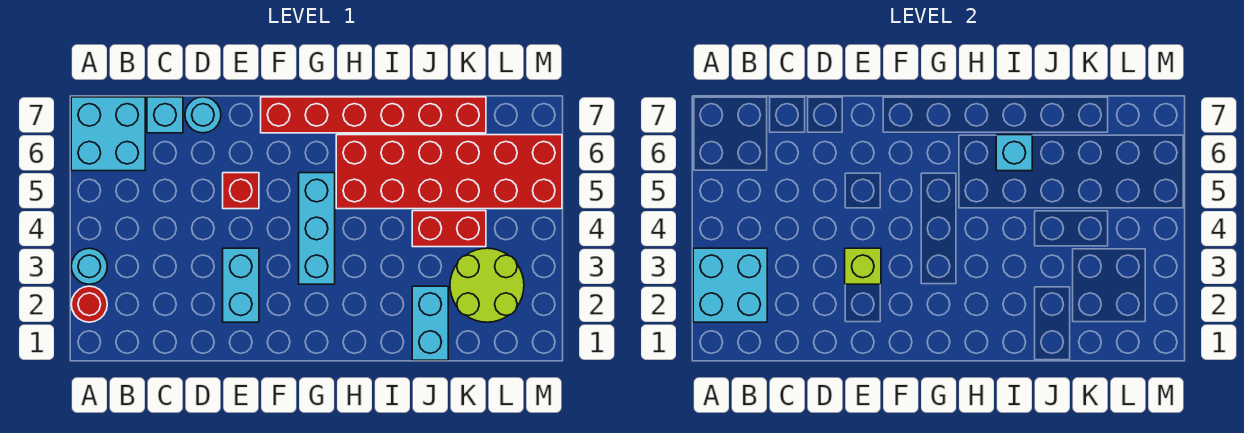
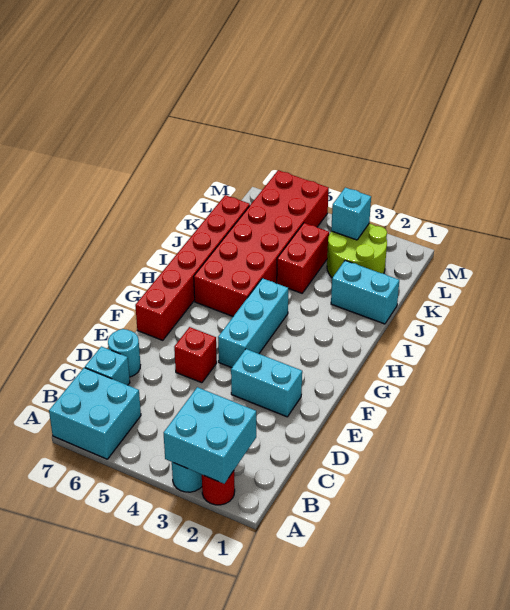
lime brick E3 level 2 -> none
cyan brick G3:G5 level 1 -> cyan brick F4:H4 level 1
cyan brick I6 level 2 -> cyan brick L3 level 2

